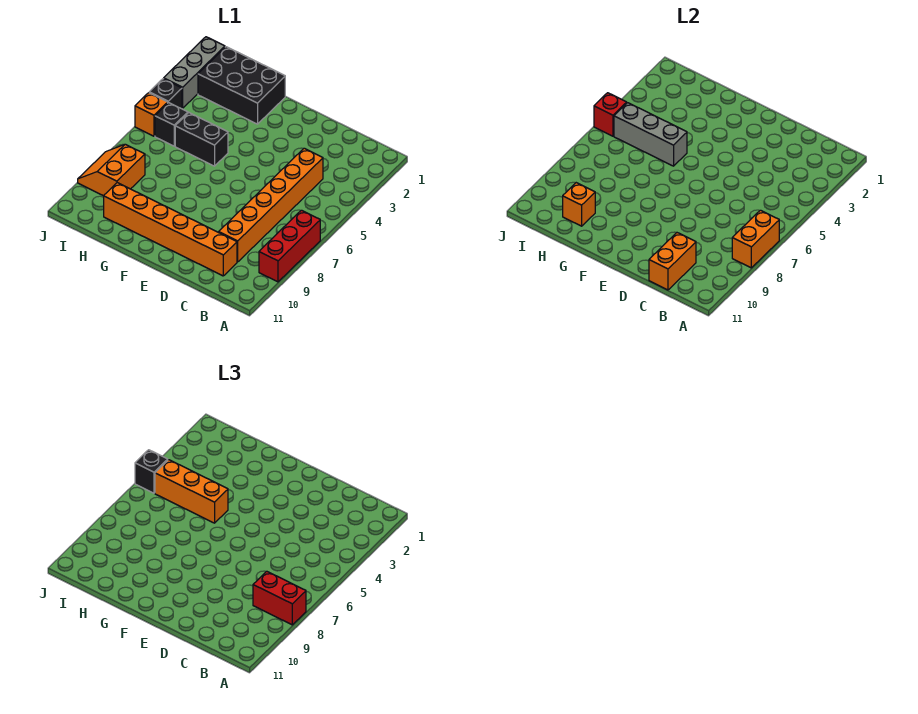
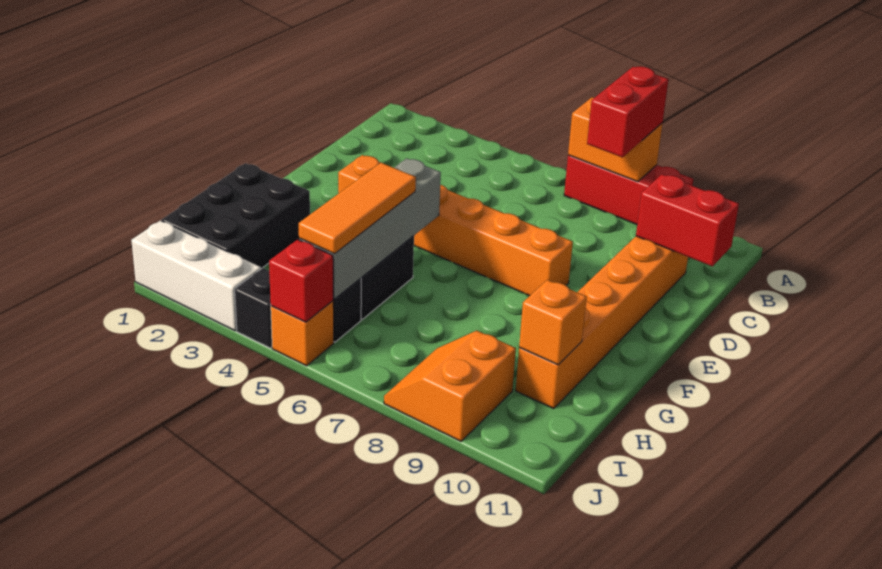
orange brick C4:C9 level 1 -> orange brick E3:E8 level 1
orange brick C10:C11 level 2 -> red brick C10:C11 level 2
grey brick G5:I5 level 2 -> grey brick F5:I5 level 2
orange brick G5:I5 level 3 -> orange tile G5:I5 level 3
orange slope I8:J9 level 1 top I -> orange slope I8:J9 level 1 top 9
grey brick J1:J3 level 1 -> white brick J1:J3 level 1
black brick J5 level 3 -> none

